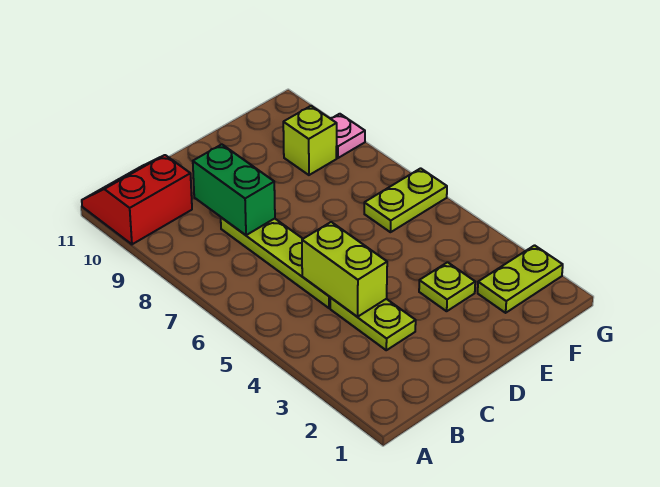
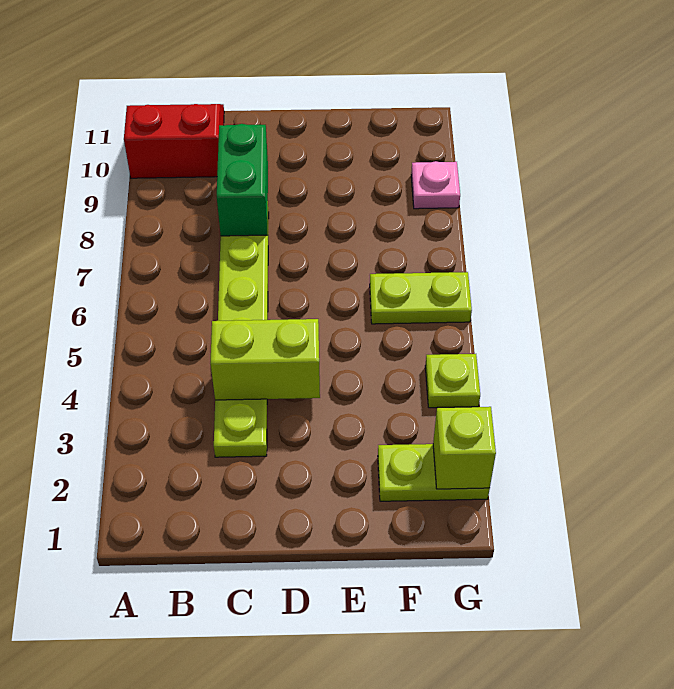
lime brick C4:C5 level 2 -> lime brick C4:D4 level 2
lime plate E3 level 1 -> lime plate G4 level 1
lime brick F9 level 1 -> lime brick G2 level 2

